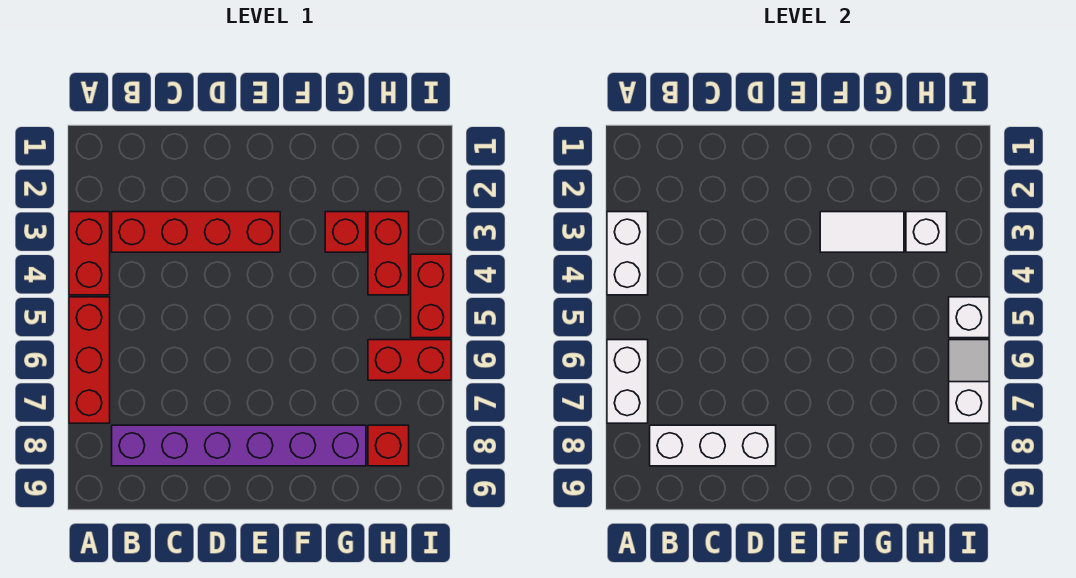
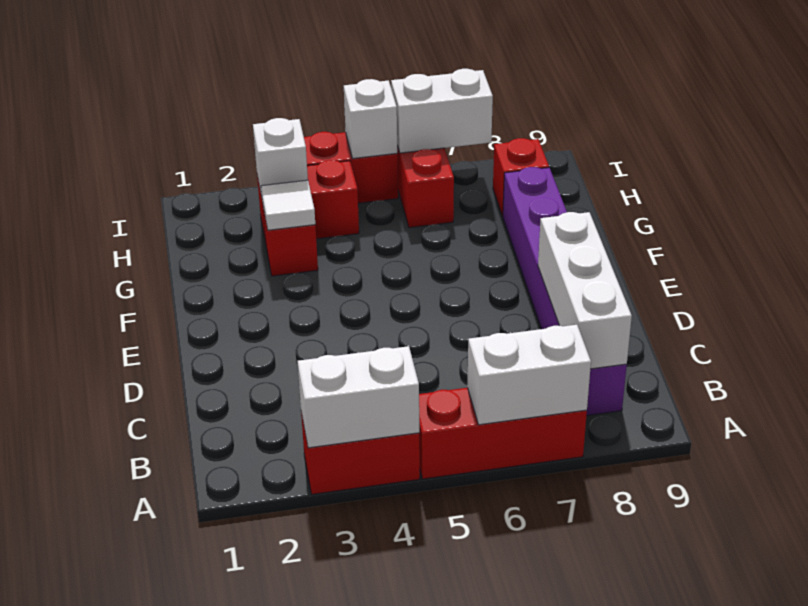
red brick B3:E3 level 1 -> none
white tile F3:G3 level 2 -> white tile G3 level 2
white slope I6:I7 level 2 top 7 -> white brick I6:I7 level 2

